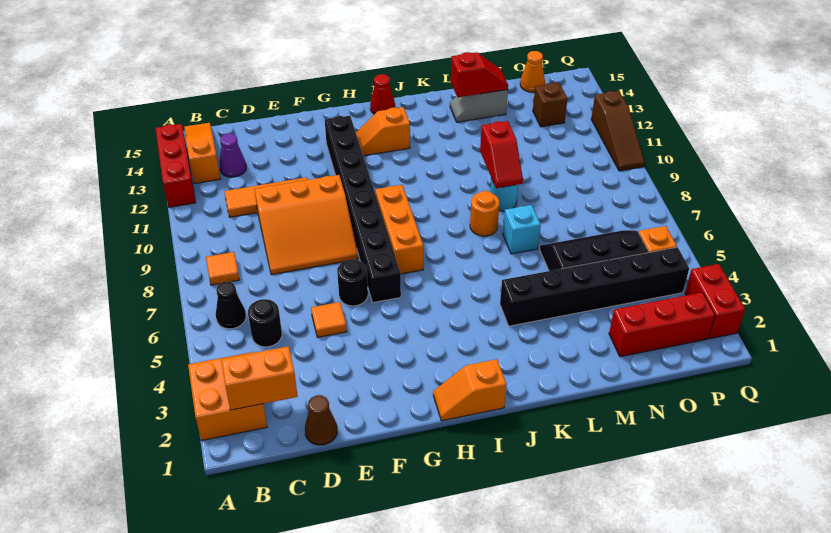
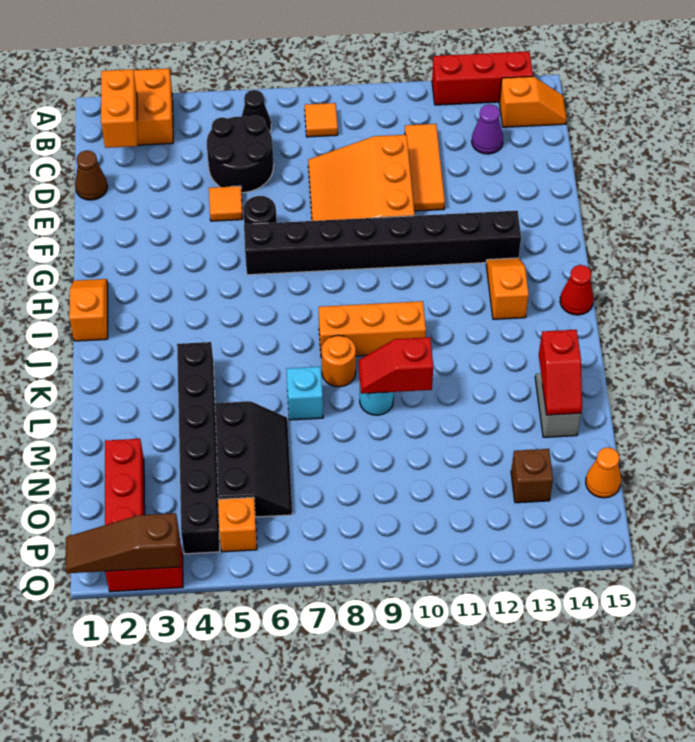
orange slope B13:B15 level 1 top 13 -> orange slope B14:B15 level 1 top 14
black round brick C5 level 1 -> black round brick C5:D6 level 1
orange brick H7:H9 level 1 -> orange brick J8:J10 level 1
brown slope Q10:Q12 level 1 top 12 -> brown slope Q1:Q3 level 2 top 3

